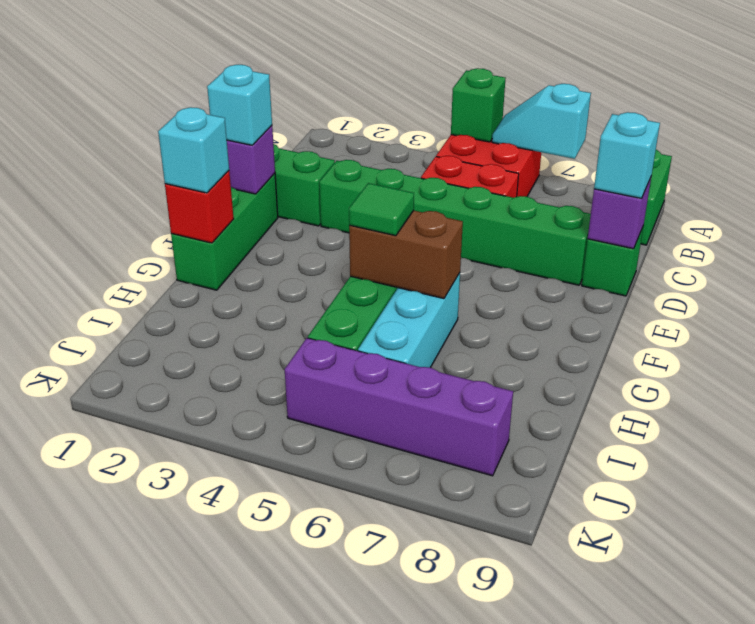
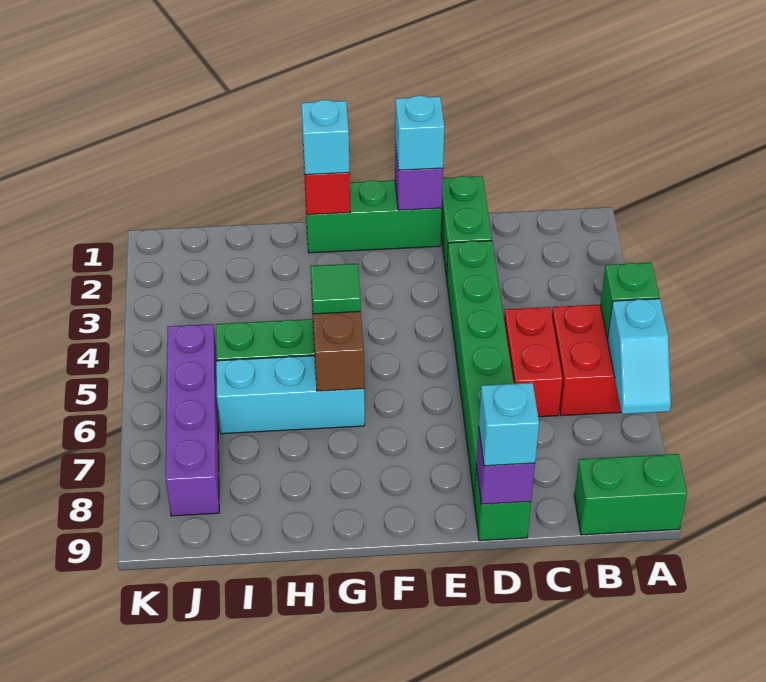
cyan slope A6:A7 level 2 top 7 -> cyan slope A6:A7 level 2 top 6

